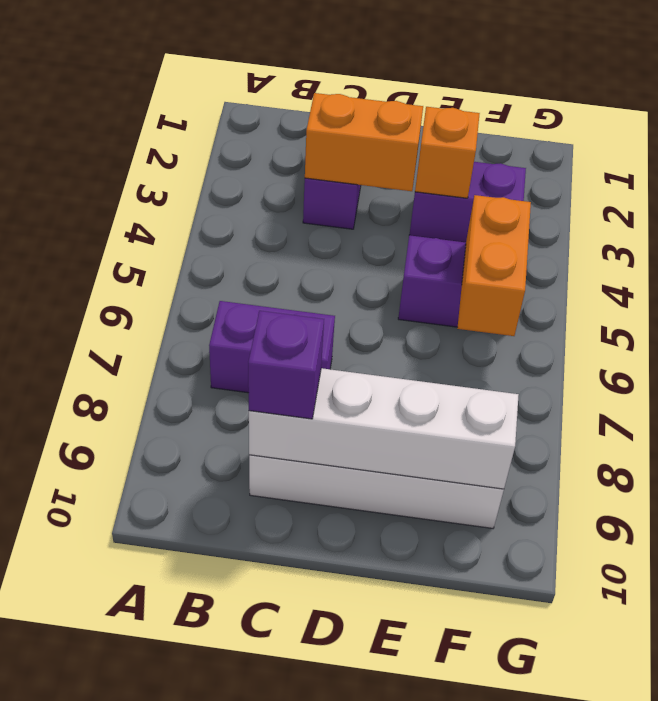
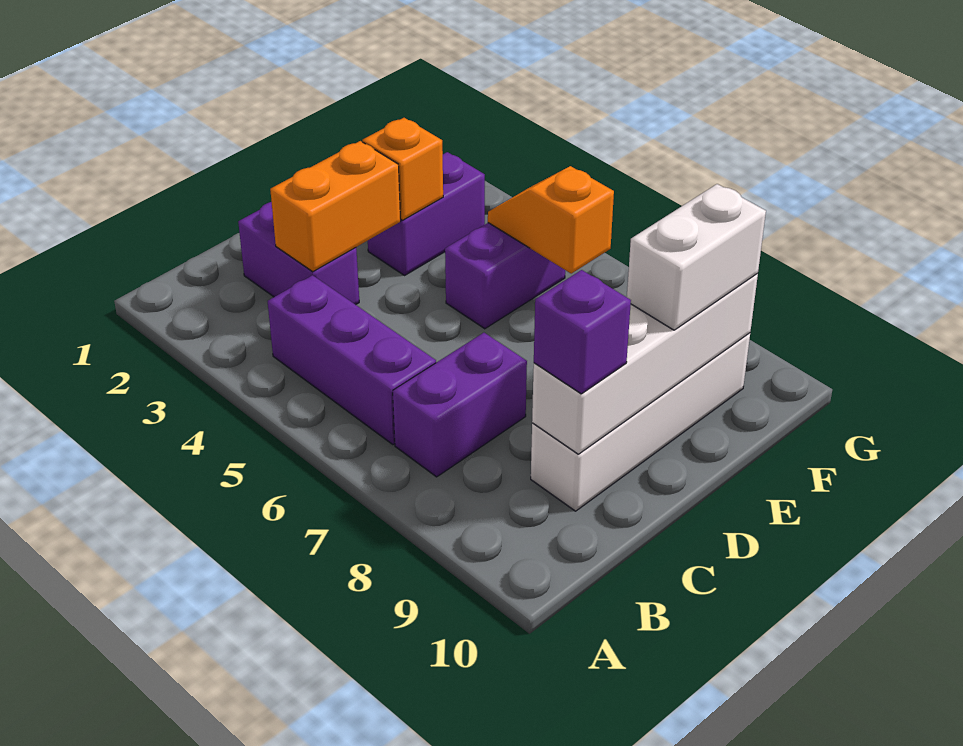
none -> purple brick B4:B6 level 1
none -> white brick E9:F9 level 3
orange brick F5:F6 level 2 -> orange slope F5:F6 level 2 top 6

